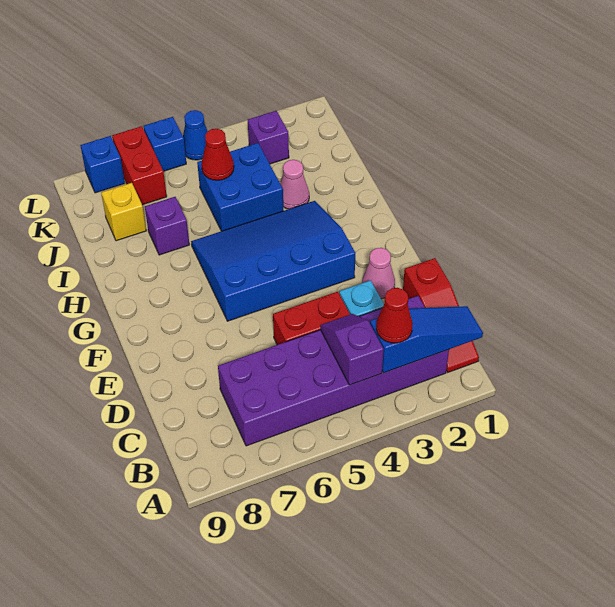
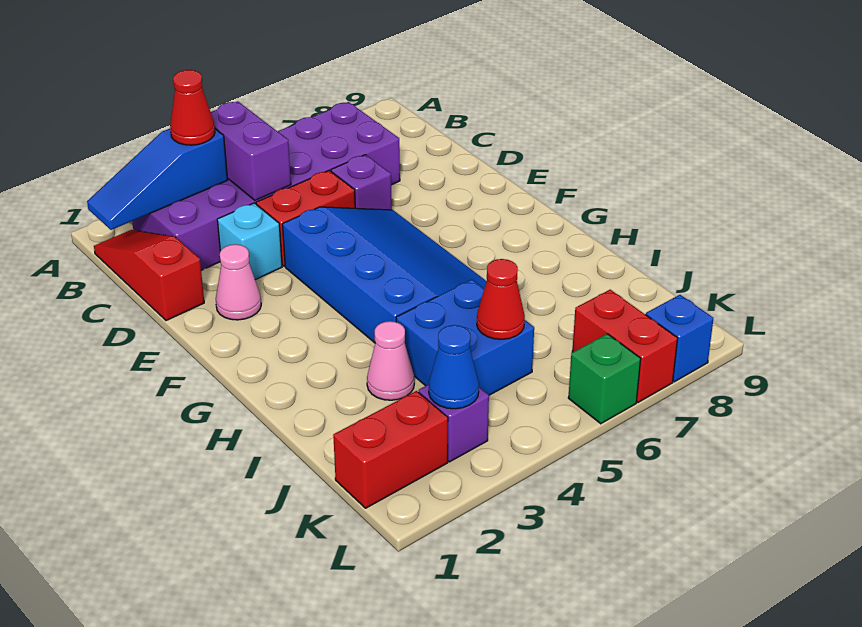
purple slope B4:C4 level 2 top B -> purple brick B4:C4 level 2
blue slope F3:H6 level 1 top F -> blue slope E4:H6 level 1 top 4
purple brick I7 level 1 -> purple brick D6 level 1
yellow brick J8 level 1 -> none
none -> red brick K1:K2 level 1
blue cone L5 level 1 -> blue cone K3 level 2
blue brick L6 level 1 -> green brick L6 level 1

